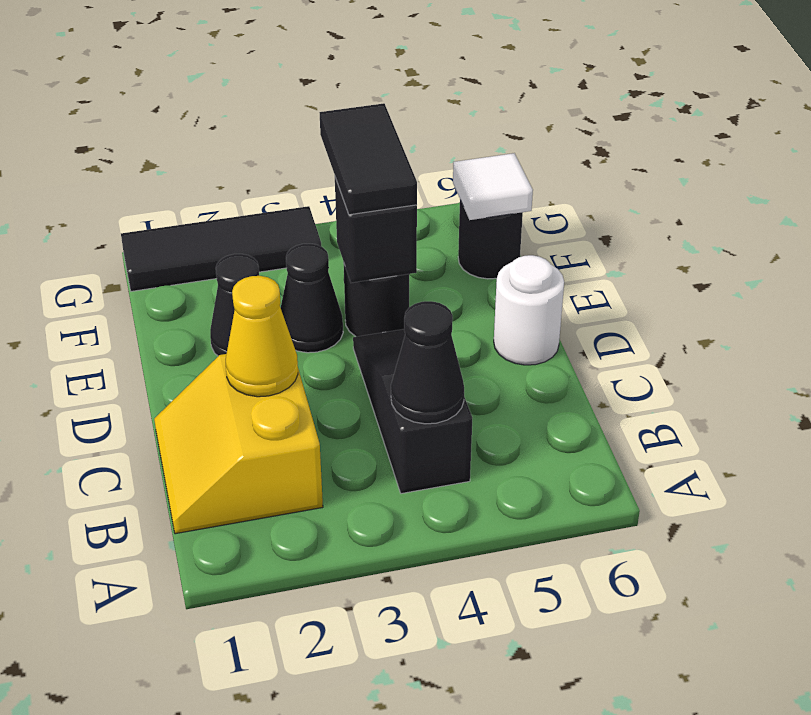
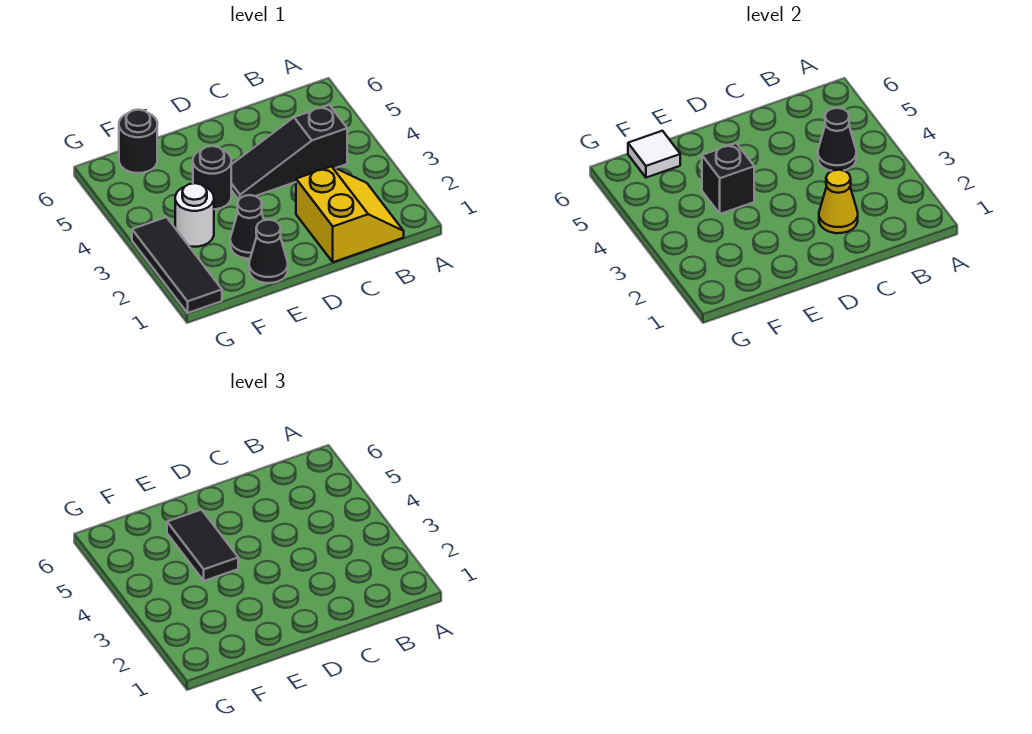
yellow slope B1:C2 level 1 top 2 -> yellow slope B1:C2 level 1 top C
white round brick D6 level 1 -> white round brick F3 level 1
black cone E3 level 1 -> black cone E1 level 1
black tile E4:F4 level 3 -> black tile E4:E5 level 3

